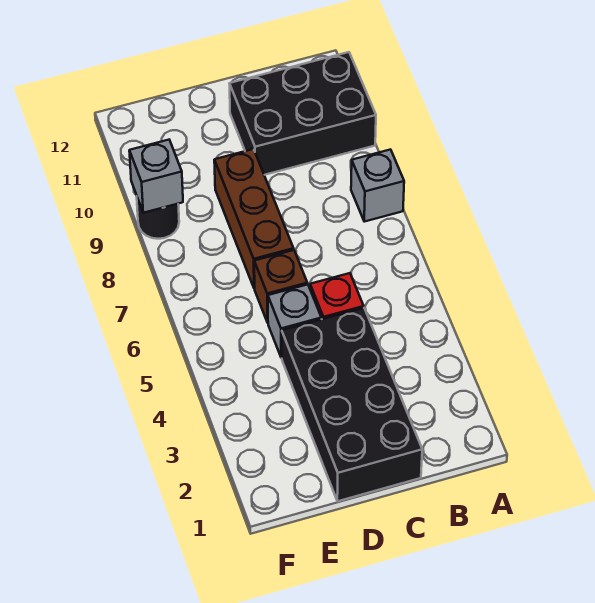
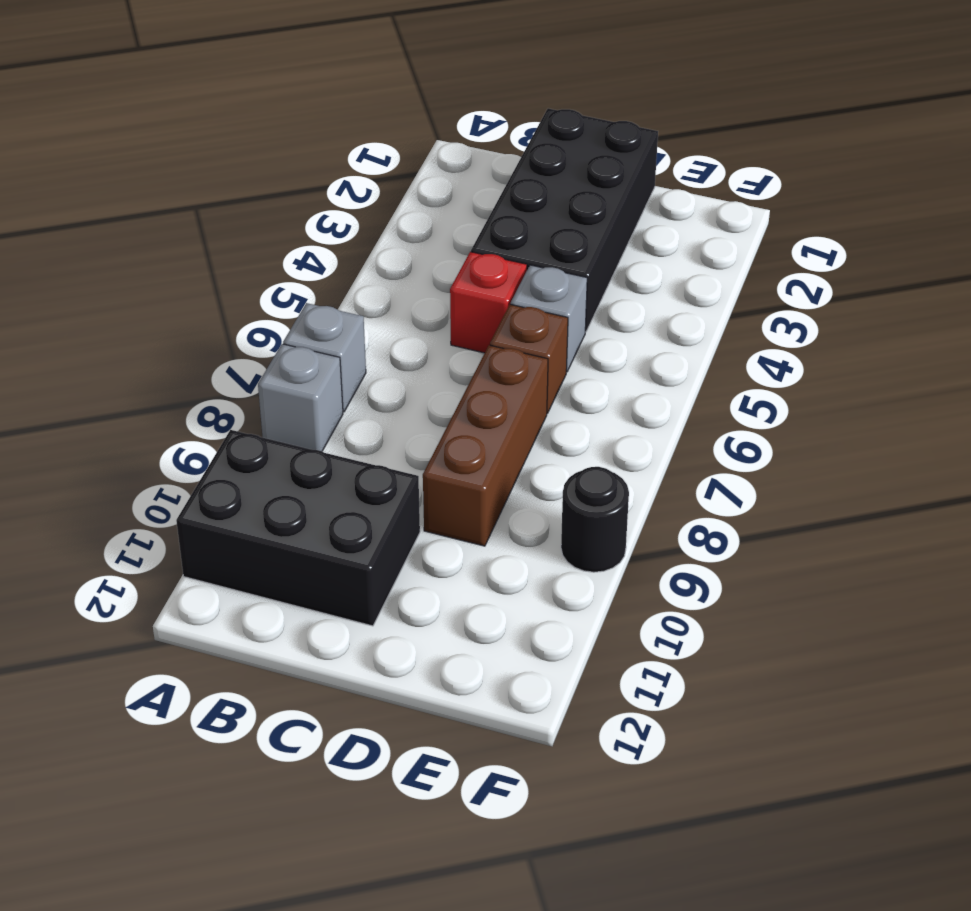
grey brick F9 level 2 -> grey brick A7 level 1

